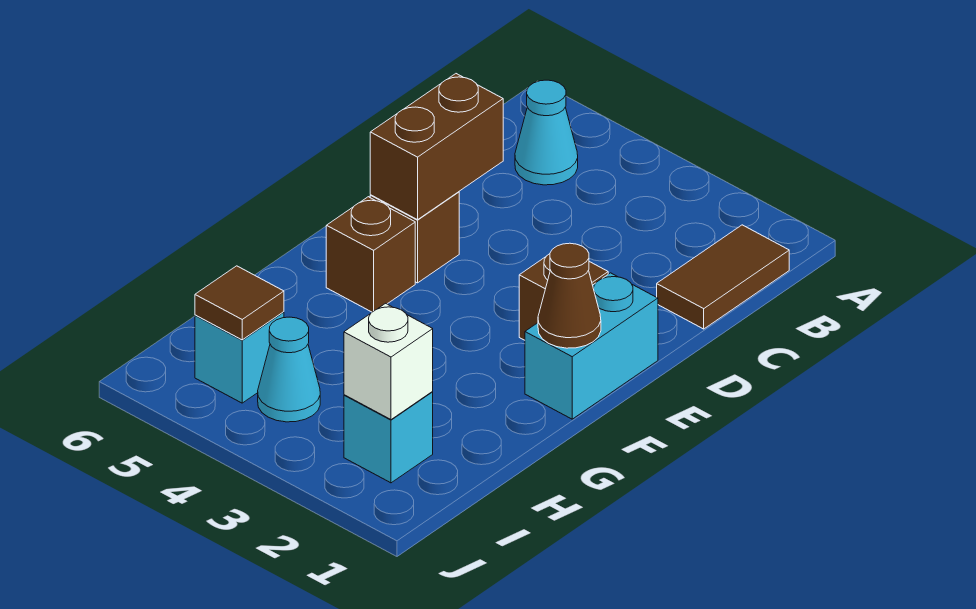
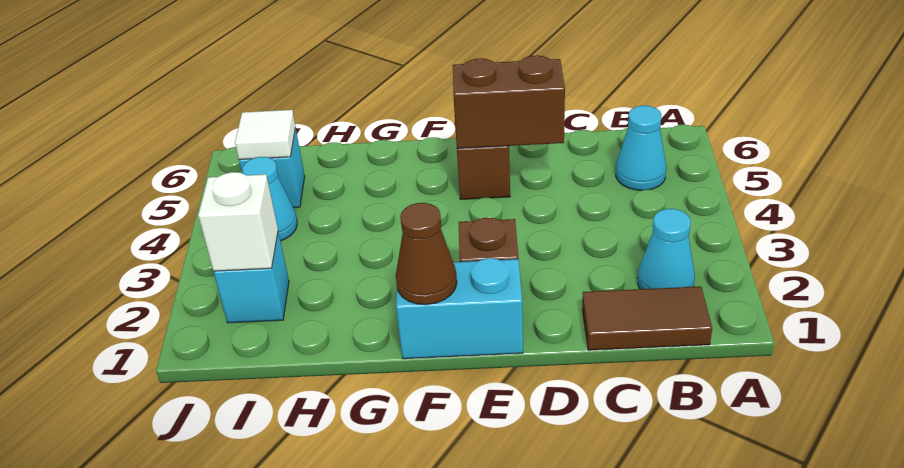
none -> cyan cone B2 level 1
brown brick F5 level 1 -> none
brown tile I5 level 2 -> white tile I5 level 2

